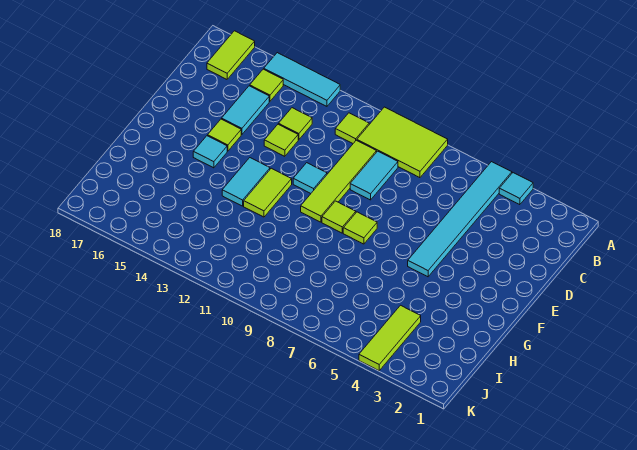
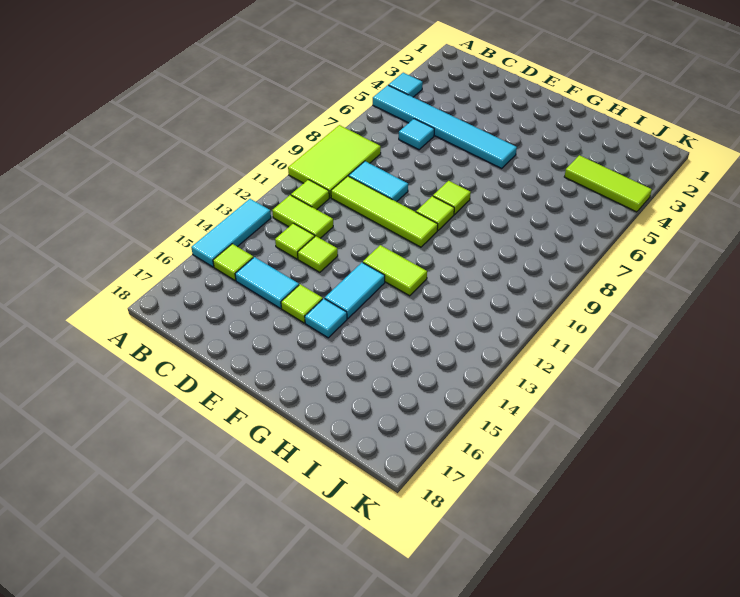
lime tile A17:B17 level 1 -> lime tile B12:C12 level 1
cyan tile E11 level 1 -> cyan tile C6 level 1
cyan tile F13:G13 level 1 -> cyan tile F13:F14 level 1

